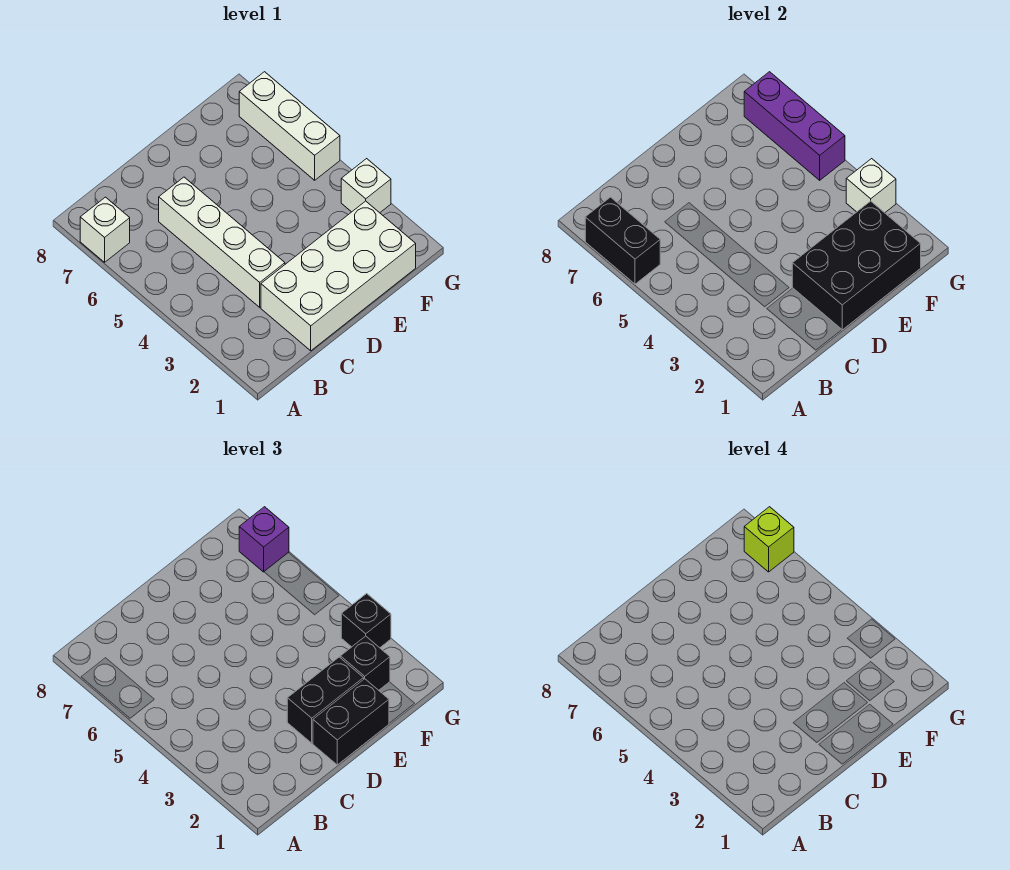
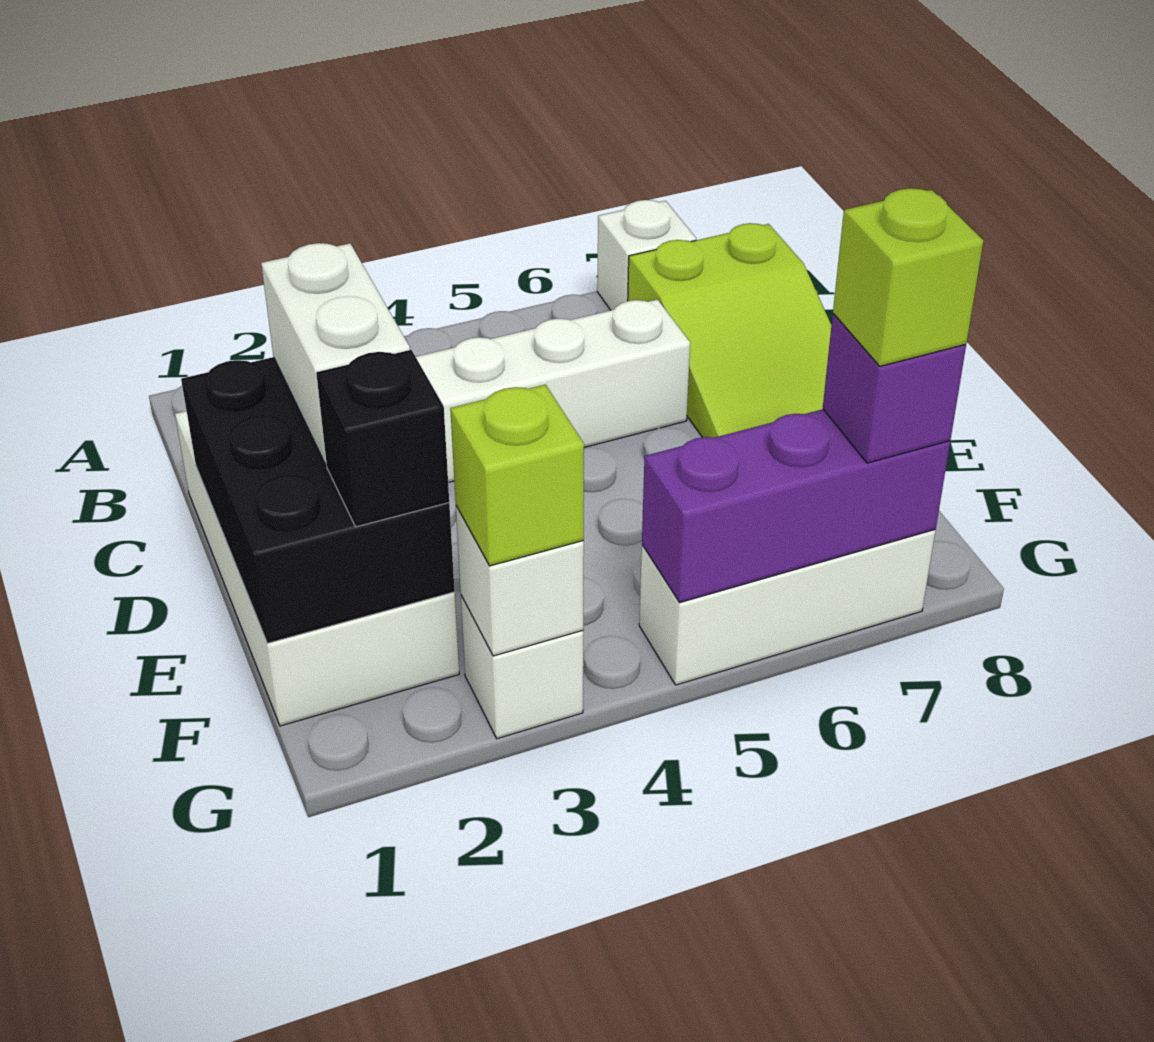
black brick A6:A7 level 2 -> none
none -> lime slope B7:D8 level 1 top B
black brick D1:E1 level 3 -> none
black brick D2:E2 level 3 -> white brick D2:E2 level 3
black brick G3 level 3 -> lime brick G3 level 3

